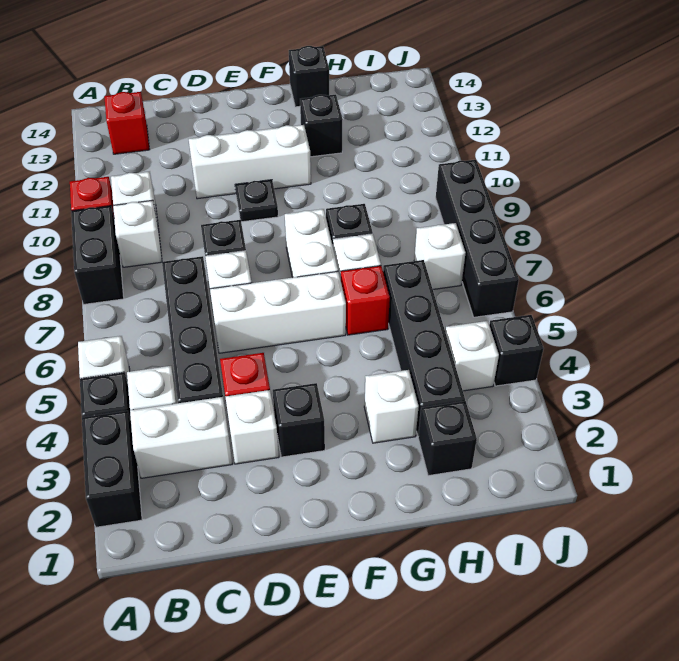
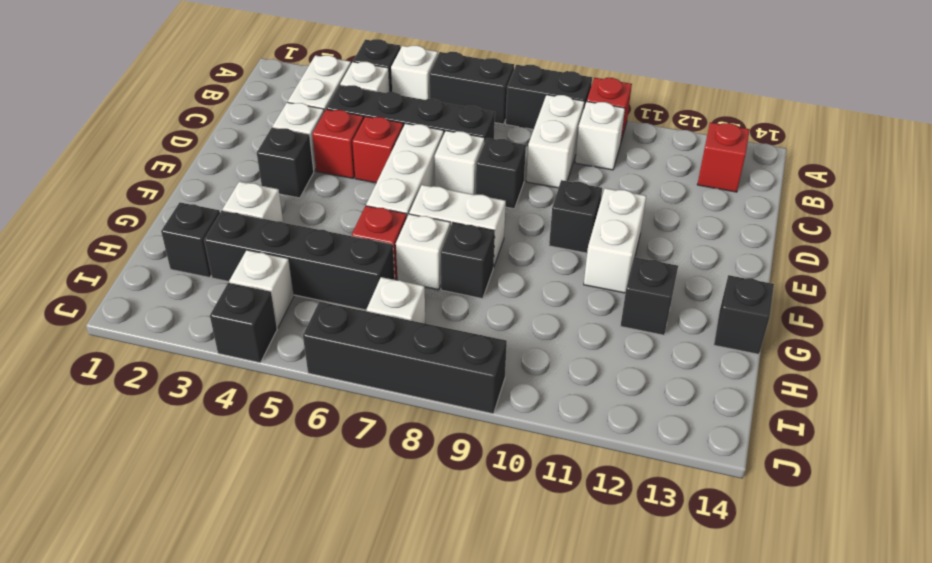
black brick A2:A3 level 1 -> black brick A6:A7 level 1
white brick B9 level 1 -> white brick B9:C9 level 1
none -> red brick D5 level 1
white brick D11:F11 level 1 -> white brick E11:F11 level 1
black plate E10 level 1 -> black brick E10 level 1

